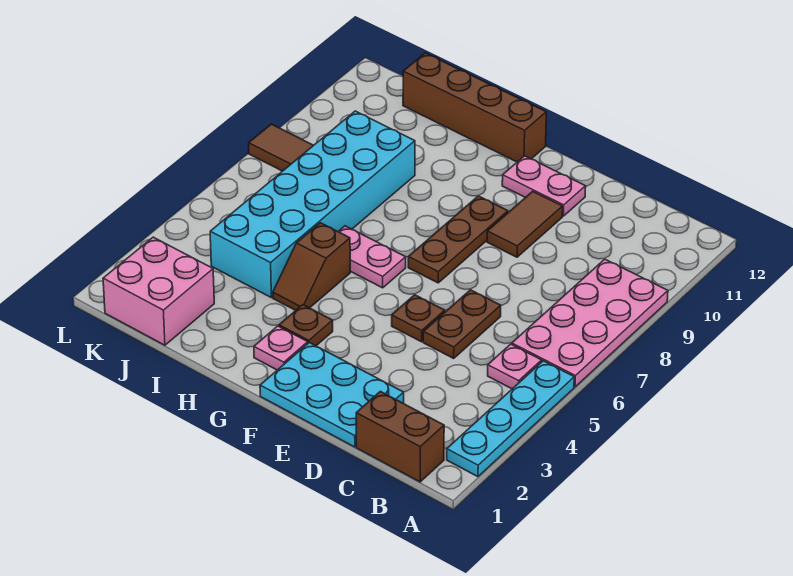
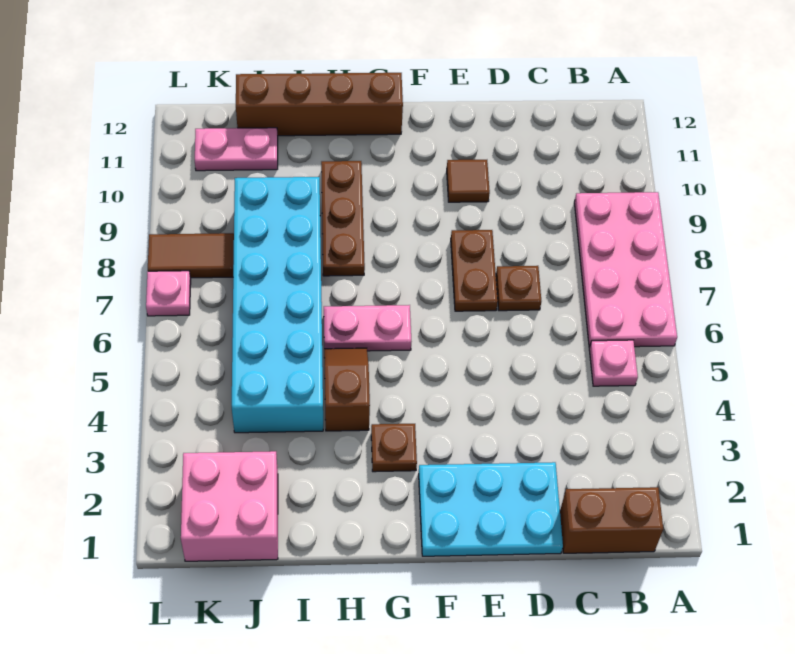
cyan plate A2:A5 level 1 -> none
brown plate D5:D6 level 1 -> brown plate E7:E8 level 1
brown plate E5 level 1 -> brown plate D7 level 1
brown tile E9:E10 level 1 -> brown tile E10 level 1
pink plate E11:F11 level 1 -> pink plate J11:K11 level 1
brown plate F7:F9 level 1 -> brown plate H8:H10 level 1
pink plate G2 level 1 -> pink plate L7 level 1
brown slope H4:H5 level 1 top 5 -> brown slope H4:H5 level 1 top 4

